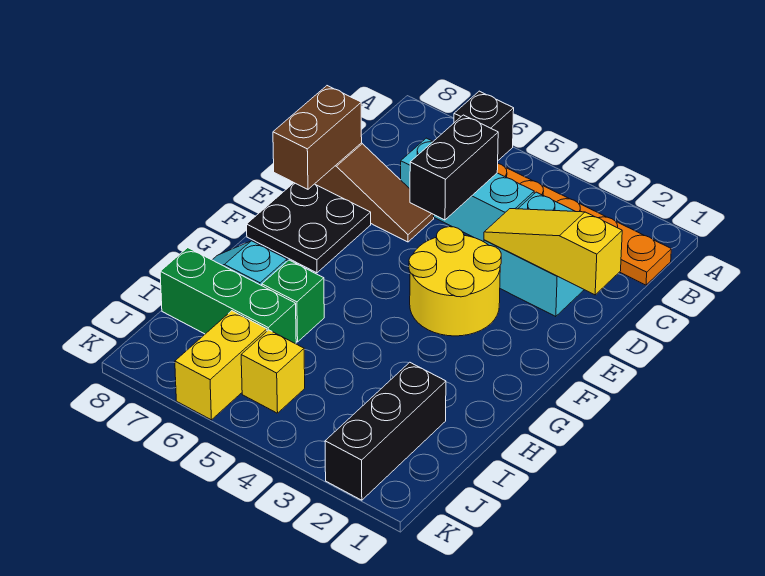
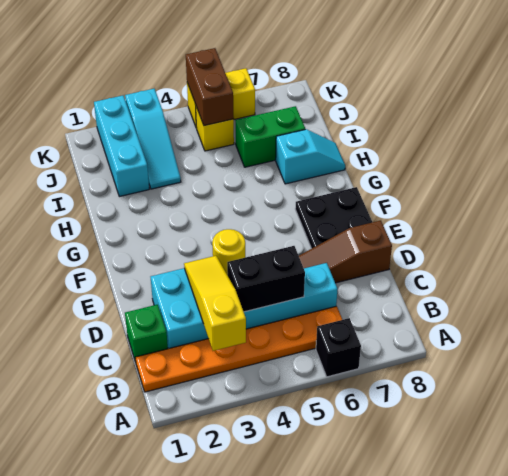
black brick C5:D5 level 2 -> black brick C4:C5 level 2
yellow slope D1:D3 level 2 top 1 -> yellow slope B3:D3 level 2 top B
brown brick D8:E8 level 2 -> brown brick J5:K5 level 2
yellow round brick E3:F4 level 1 -> yellow round brick E4 level 1
green brick H6 level 1 -> green brick C1 level 1
black brick I2:K2 level 1 -> cyan brick I2:K2 level 1
none -> cyan slope I3:K3 level 1 top K
green brick I6:I8 level 1 -> green brick I6:I7 level 1
yellow brick J6:K6 level 1 -> yellow brick K5:K6 level 1

